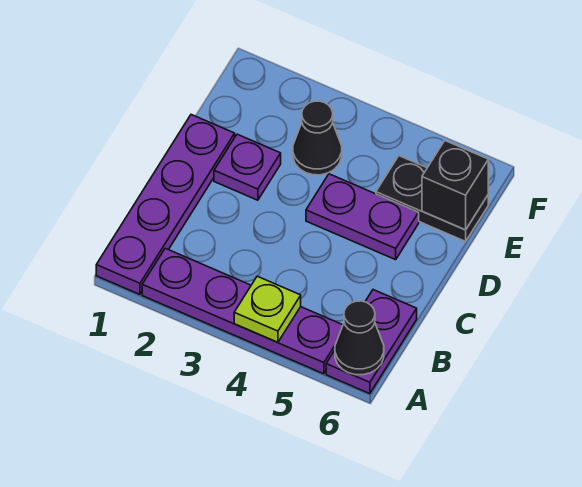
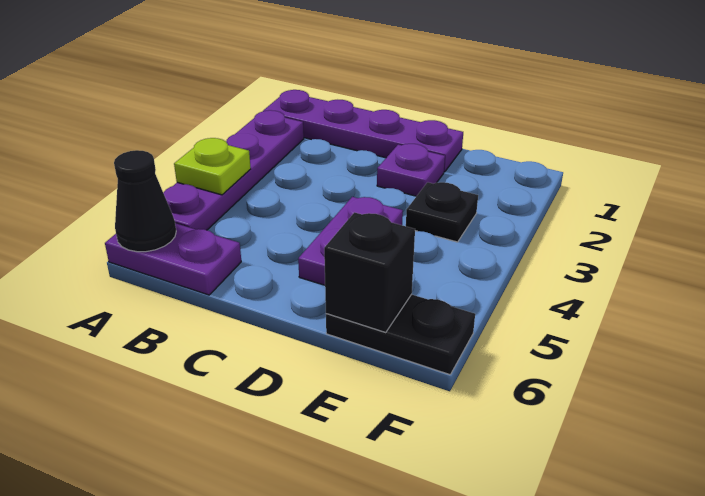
black cone E3 level 1 -> black plate E3 level 1
black plate E5:E6 level 1 -> black plate E6:F6 level 1

